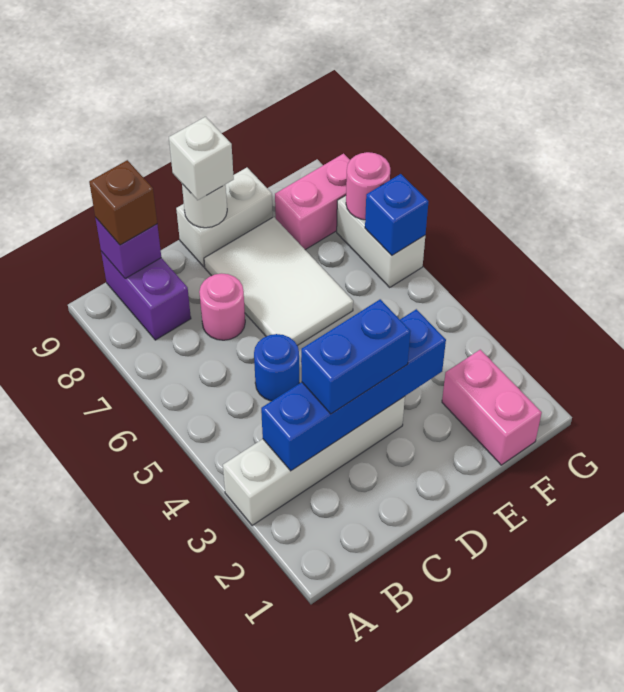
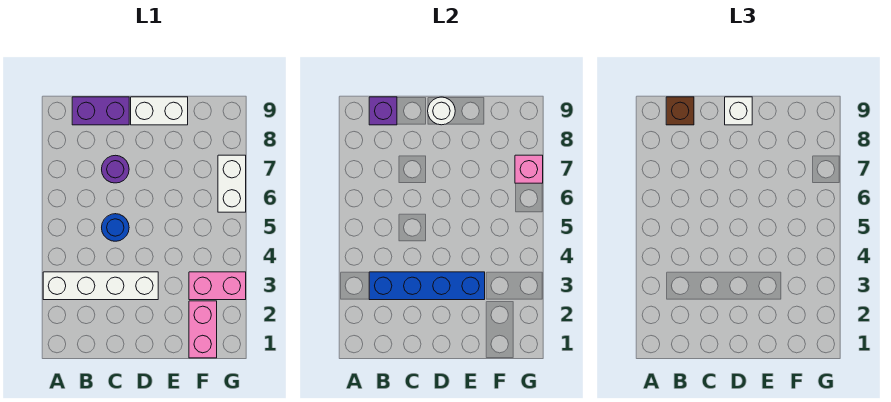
purple brick B8:B9 level 1 -> purple brick B9:C9 level 1
blue brick C3:D3 level 3 -> none
pink round brick C7 level 1 -> purple round brick C7 level 1
white tile D6:E8 level 1 -> none
pink brick F8:G8 level 1 -> pink brick F3:G3 level 1
blue brick G6 level 2 -> none
pink round brick G7 level 2 -> pink brick G7 level 2

